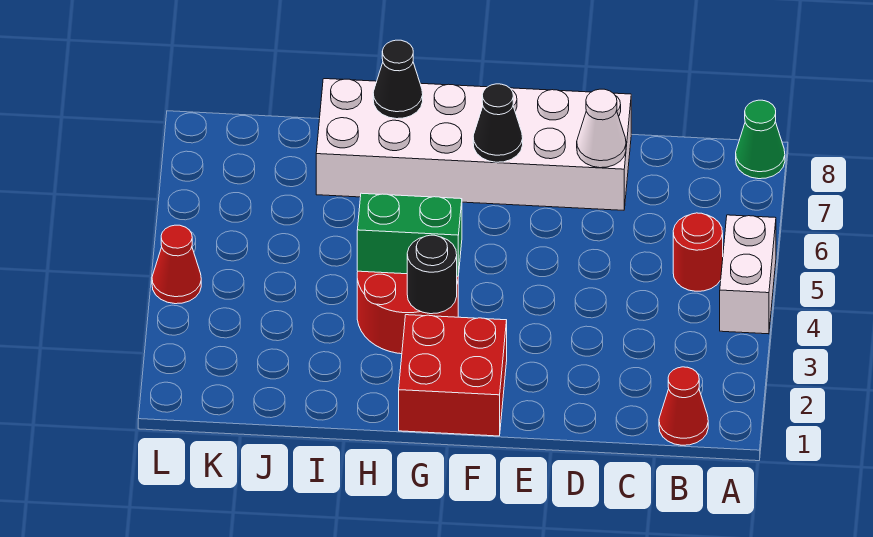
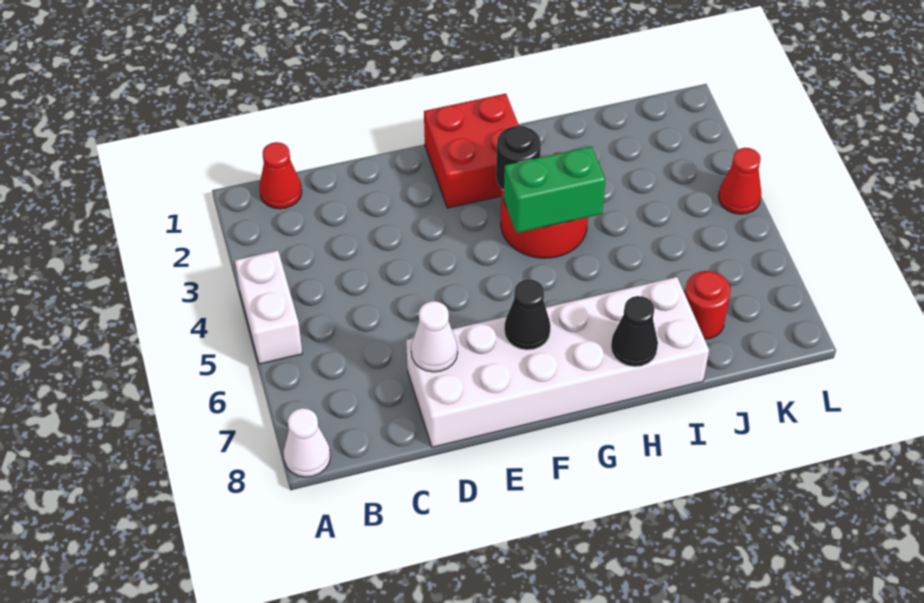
green cone A8 level 1 -> white cone A8 level 1
red round brick B5 level 1 -> red round brick J7 level 1

